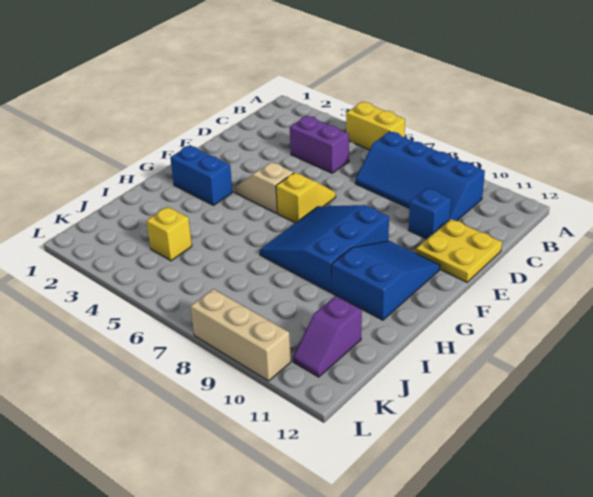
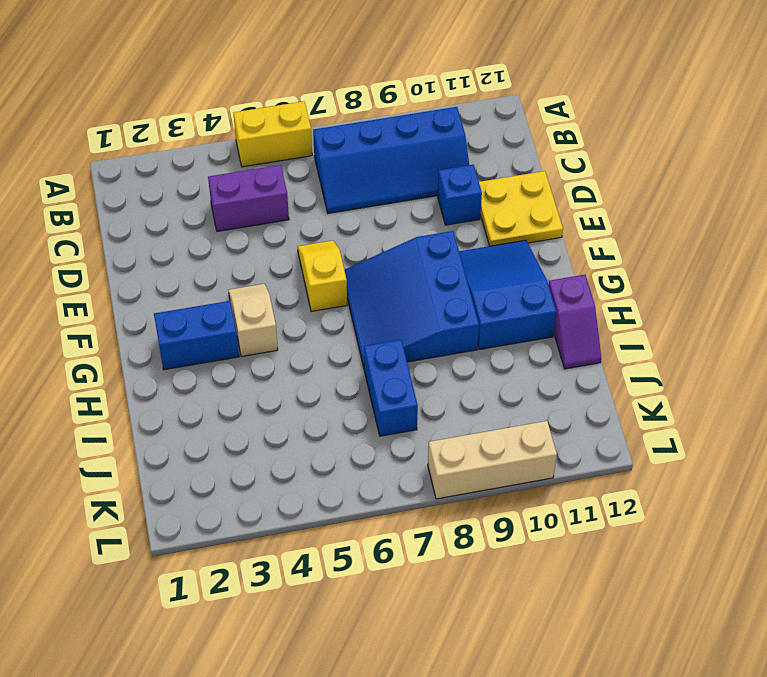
tan slope F4:F5 level 1 top 5 -> tan slope F4:G4 level 1 top G
none -> blue brick I7:J7 level 1
yellow brick J4 level 1 -> none
purple slope J11:K11 level 1 top J -> purple slope H12:I12 level 1 top H

